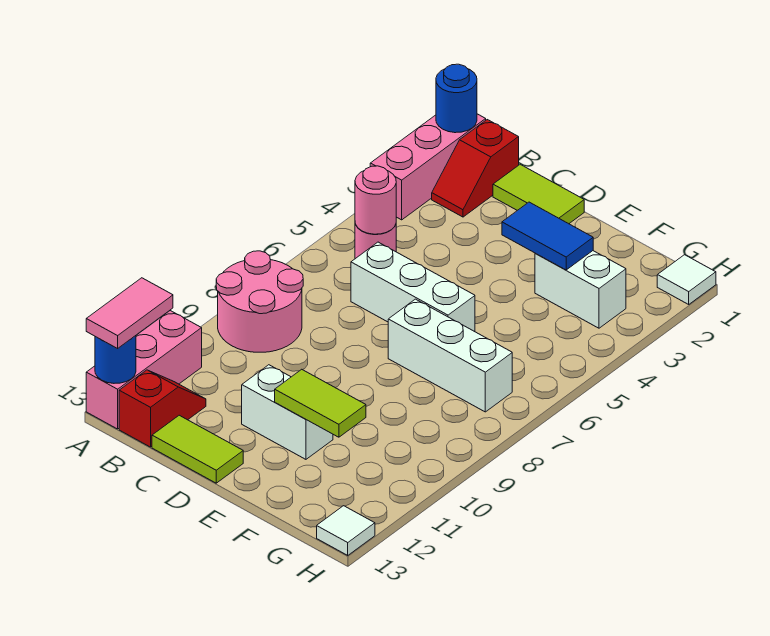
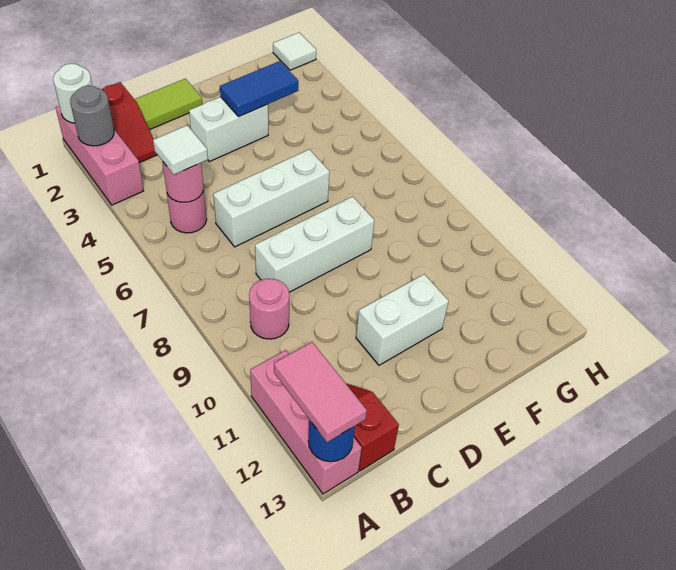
blue round brick A1 level 2 -> white round brick A1 level 2
none -> grey round brick A2 level 2
pink round brick A8:B9 level 1 -> pink round brick B9 level 1
lime tile C13:D13 level 1 -> none
white brick E7:G7 level 1 -> white brick C8:E8 level 1
lime tile E11:F11 level 2 -> none
white brick F3:G3 level 1 -> white brick D3:E3 level 1
white tile H13 level 1 -> white tile B5 level 3

